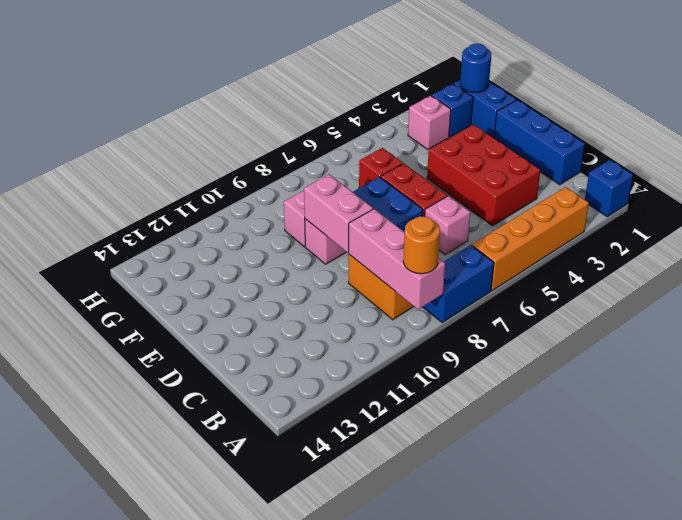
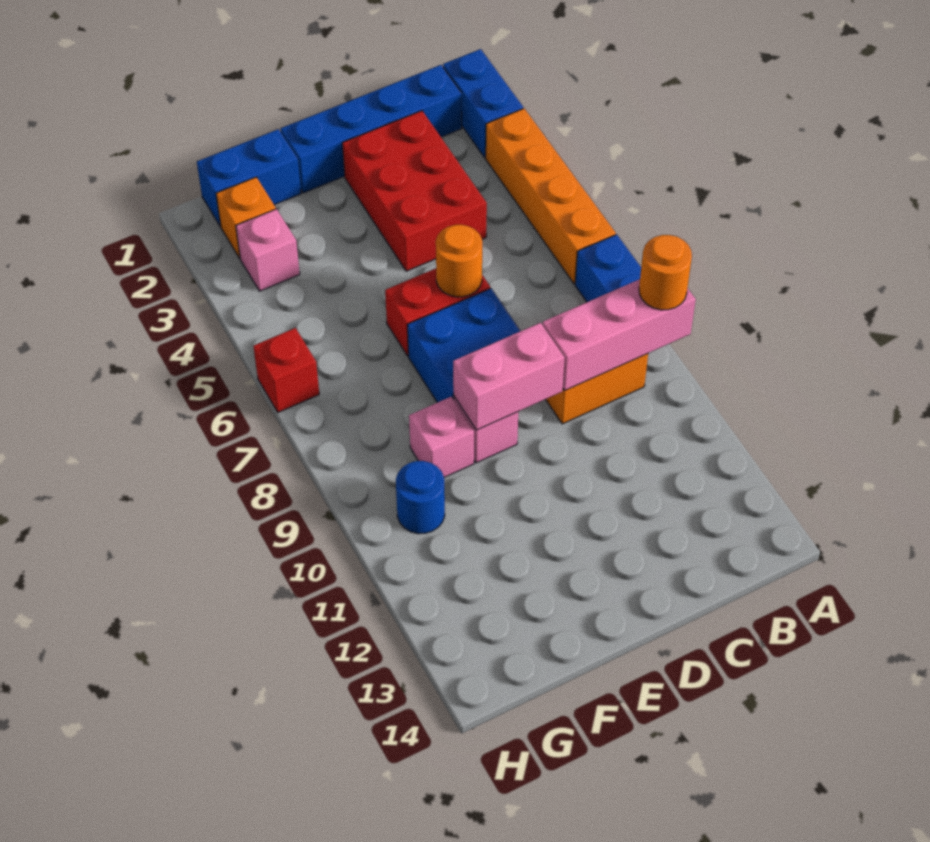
blue brick A1 level 1 -> blue brick A1:A2 level 1
blue brick C1:E1 level 1 -> blue brick B1:E1 level 1
red brick C3:E4 level 1 -> red brick C2:D4 level 1
pink brick C6 level 1 -> none
none -> orange round brick D6 level 2
red brick F6 level 1 -> red brick H6 level 1
blue round brick G1 level 2 -> blue round brick G10 level 1
blue brick G2 level 1 -> orange brick G2 level 1

